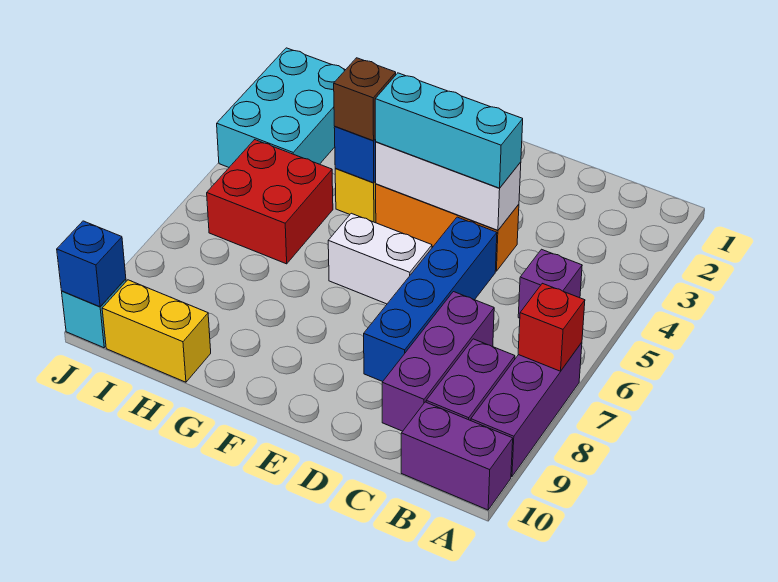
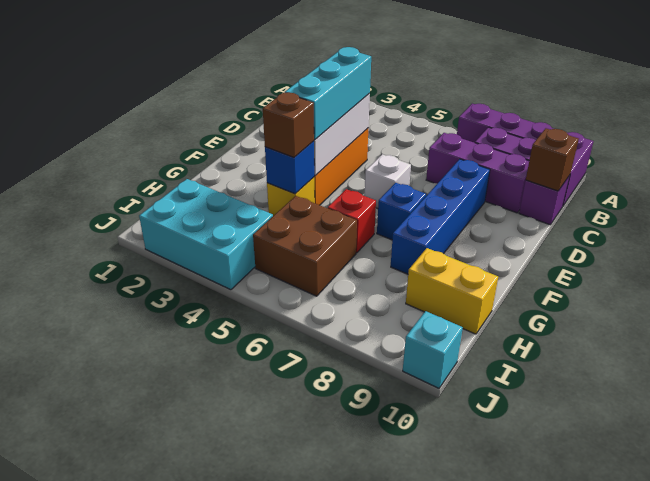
red brick A7 level 2 -> red brick G6 level 1
purple brick B5 level 1 -> purple brick C10 level 1
none -> brown brick C10 level 2
blue brick D5:D8 level 1 -> blue brick D8:G8 level 1
white brick E6:F6 level 1 -> white brick E6 level 1
red brick H5:I6 level 1 -> brown brick H5:I6 level 1
yellow brick H10:I10 level 1 -> yellow brick H9:H10 level 1
blue brick J10 level 2 -> blue brick F7 level 1

